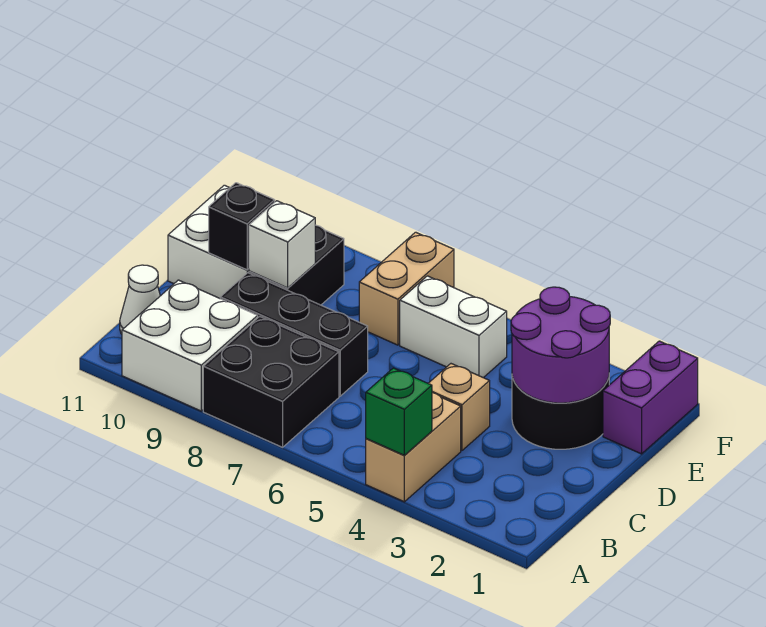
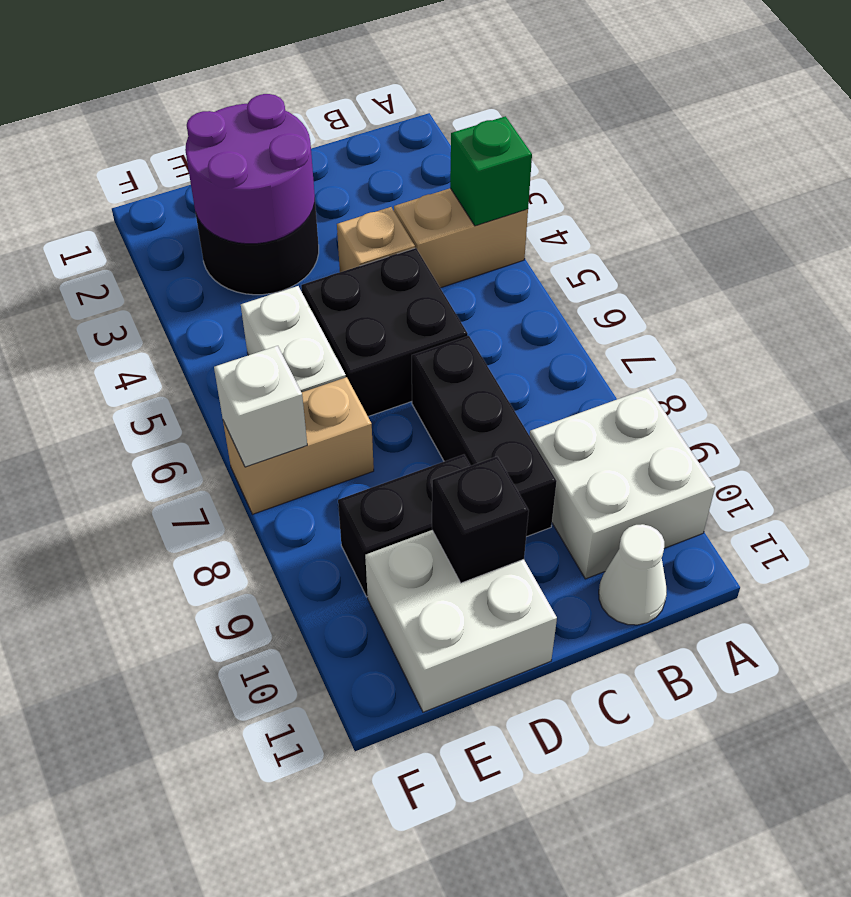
black brick A7:B8 level 1 -> black brick C5:D6 level 1
white brick D9 level 2 -> white brick F7 level 2
purple brick E1:F1 level 1 -> none

